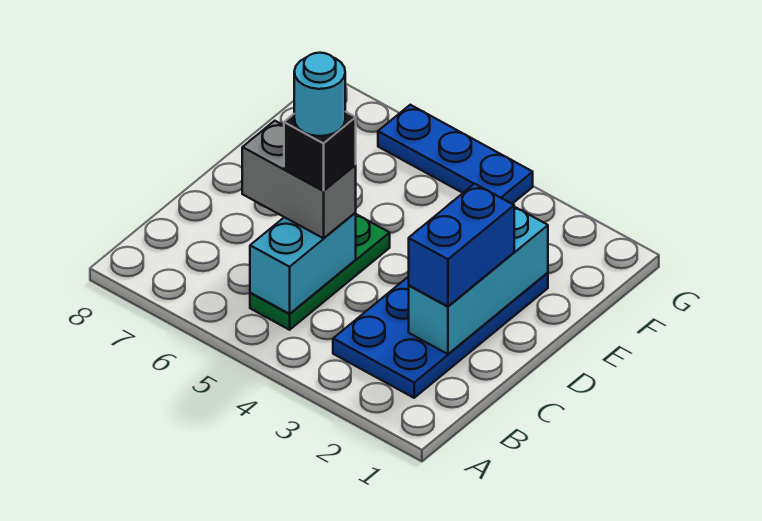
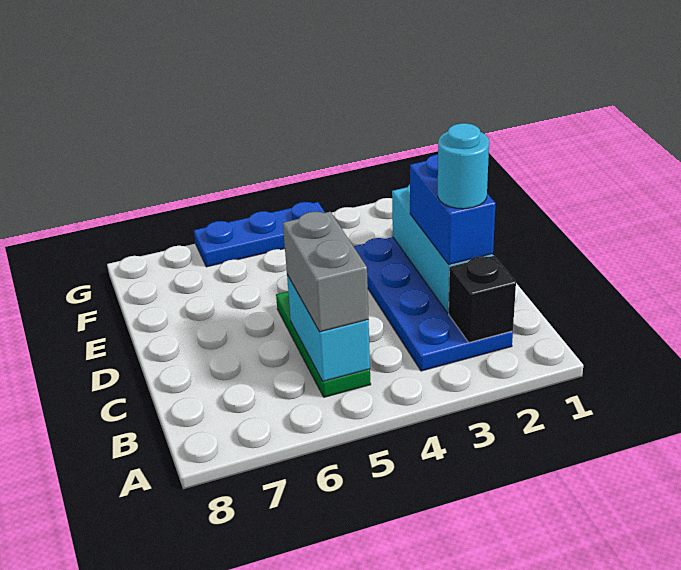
grey brick C5:C6 level 3 -> grey brick B5:C5 level 3
black brick C5 level 4 -> black brick B2 level 2
cyan round brick C5 level 5 -> cyan round brick C2 level 4

